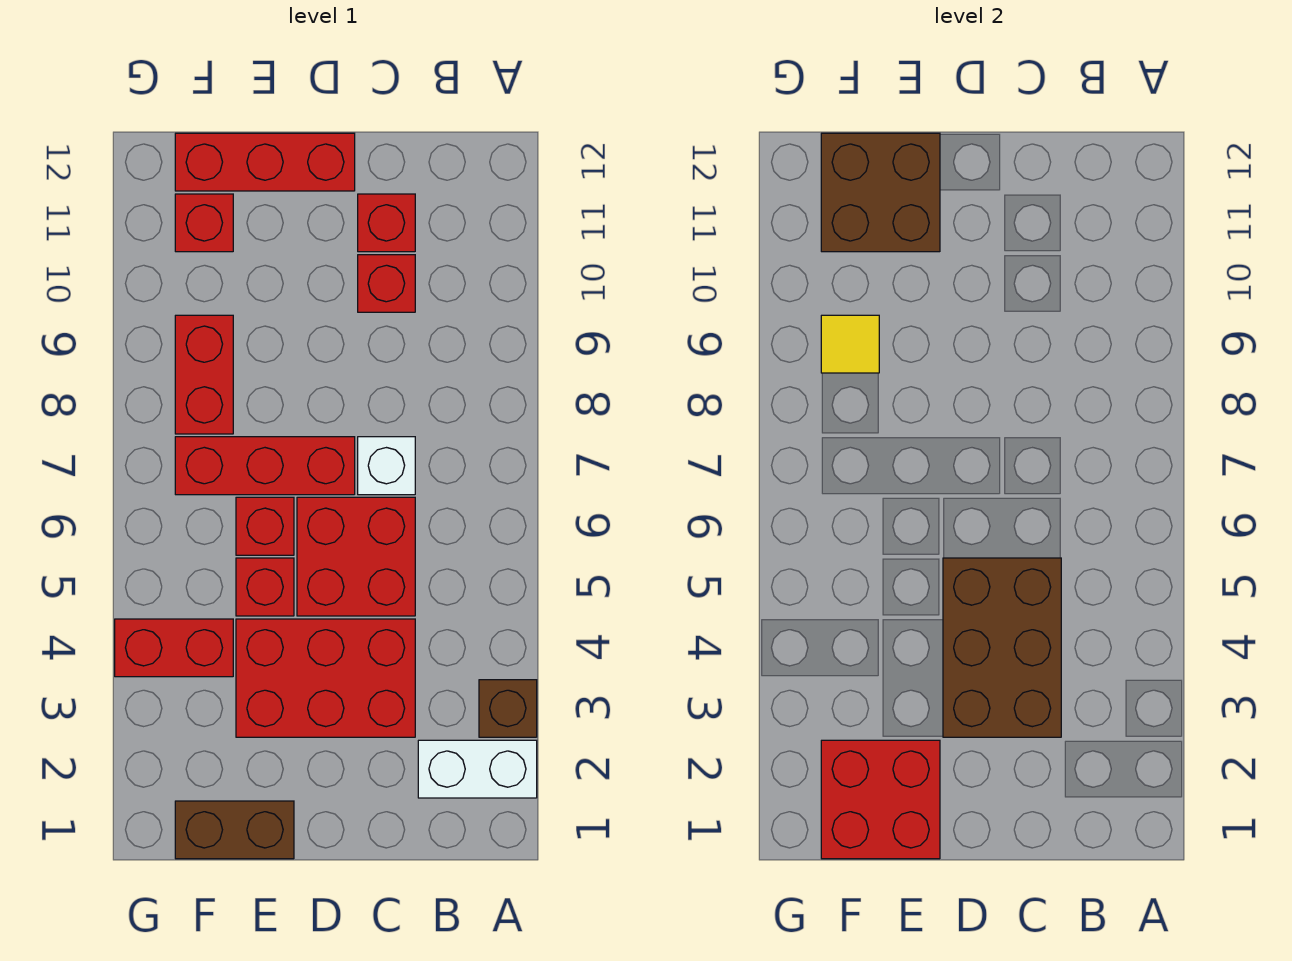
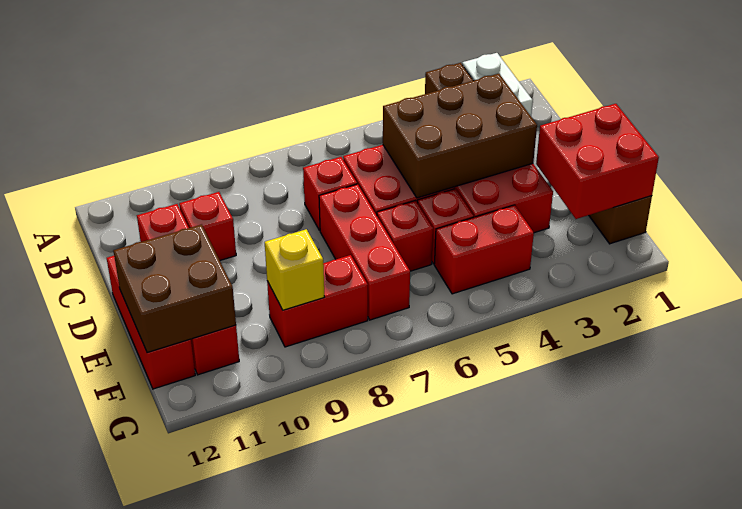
white brick C7 level 1 -> red brick C7 level 1
red brick F4:G4 level 1 -> red brick F4:F5 level 1
yellow tile F9 level 2 -> yellow brick F9 level 2

